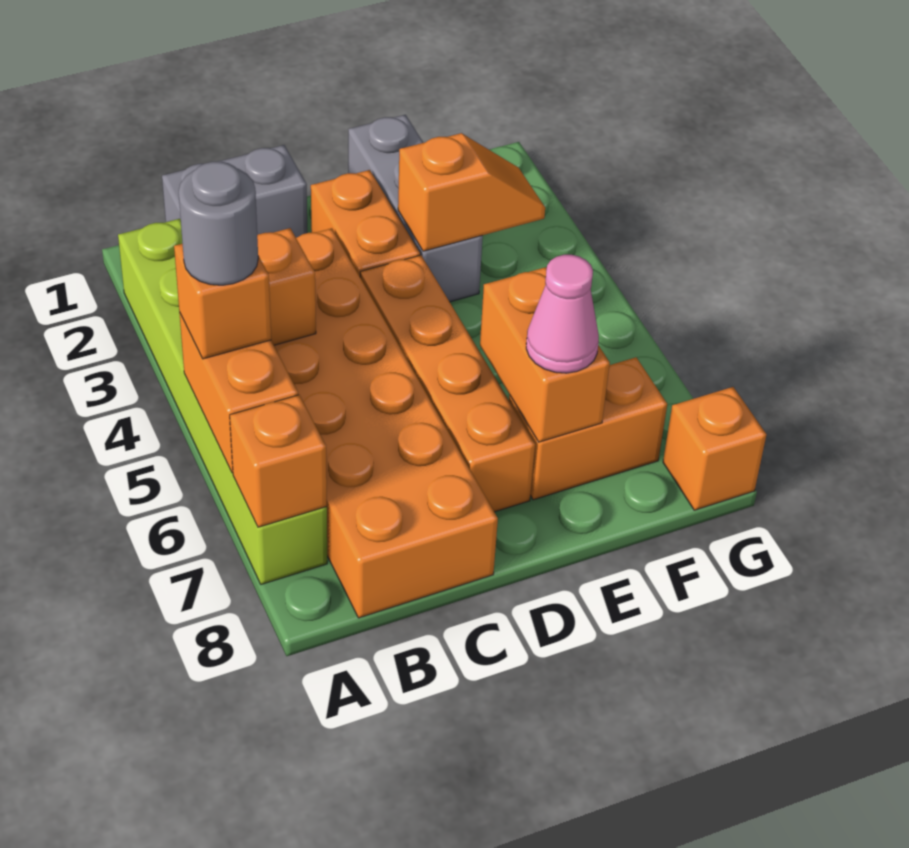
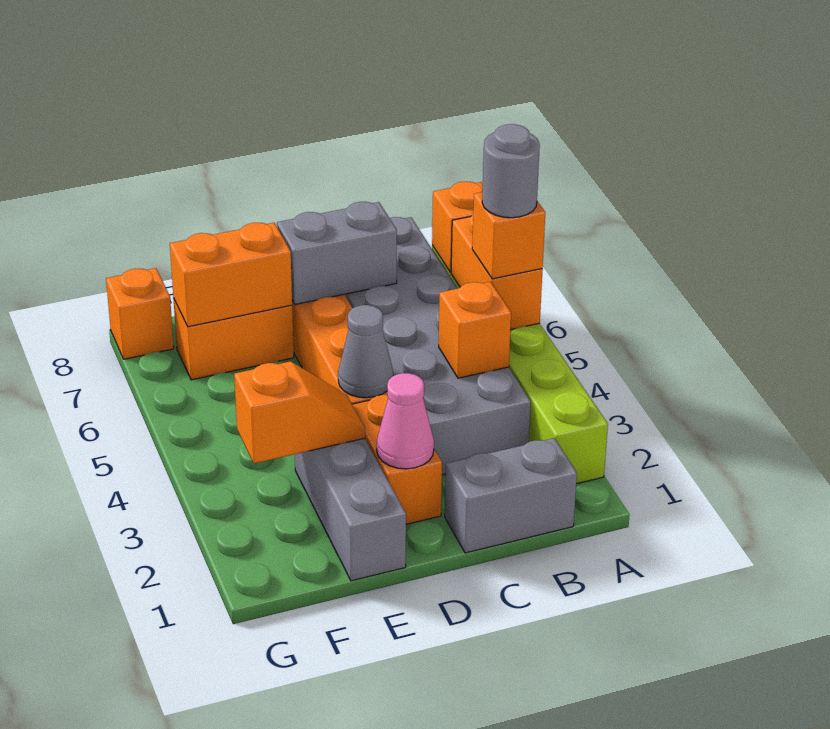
orange brick B3:C8 level 1 -> grey brick B3:C8 level 1
none -> grey brick C7:D7 level 2
none -> grey cone D4 level 2
orange slope E3:F3 level 2 top E -> orange slope E3:F3 level 2 top F
orange brick E6:E7 level 2 -> orange brick E7:F7 level 2
pink cone E7 level 3 -> pink cone D2 level 2

